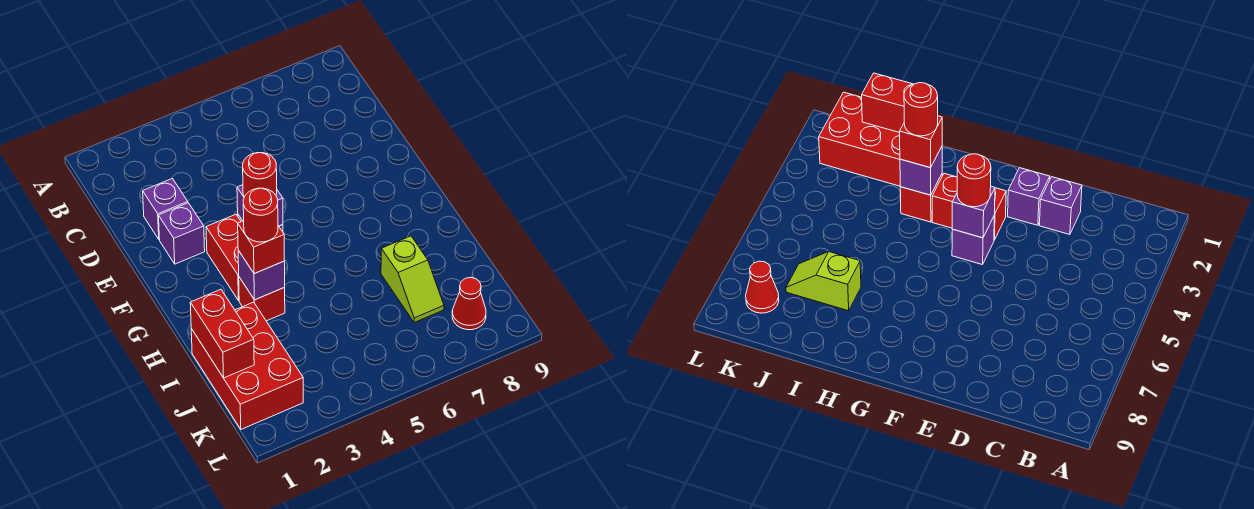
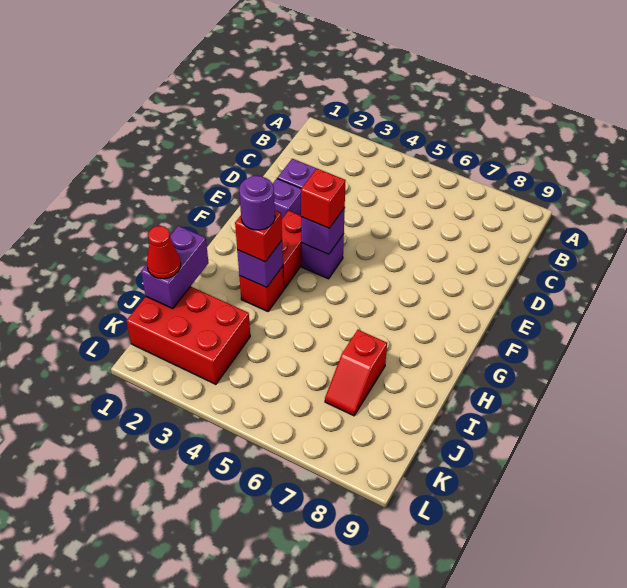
red round brick F4 level 3 -> red brick F4 level 3
red round brick H3 level 4 -> purple round brick H3 level 4
red brick I1:K2 level 1 -> red brick J1:K3 level 1
red brick I1:J1 level 2 -> purple brick I1:J1 level 2
lime slope I7:J7 level 1 top I -> red slope I7:J7 level 1 top I
red cone K8 level 1 -> red cone J1 level 3

